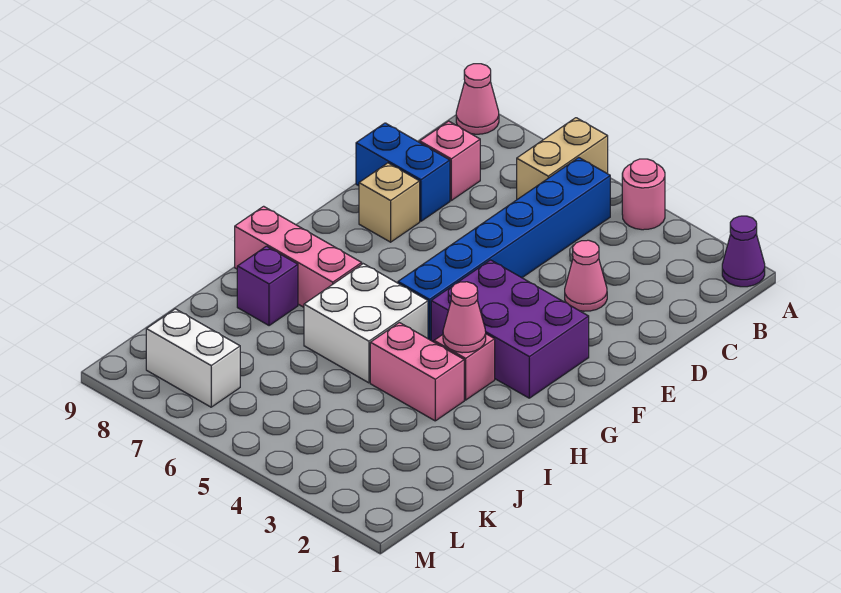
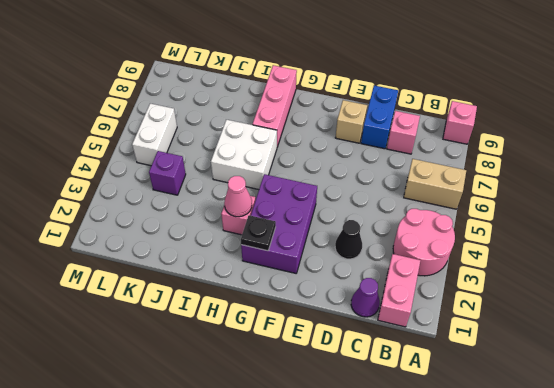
purple cone A1 level 1 -> purple cone C1 level 1
pink round brick A4 level 1 -> pink round brick A3:B4 level 1
pink cone A9 level 1 -> pink brick A9 level 1
blue brick B5:G5 level 1 -> none
pink cone D3 level 1 -> black cone D3 level 1
none -> black plate G2 level 2
pink brick I3:I4 level 1 -> pink brick B1:B2 level 1
purple brick I8 level 1 -> purple brick K4 level 1
white brick L7:L8 level 1 -> white brick L5:L6 level 1

